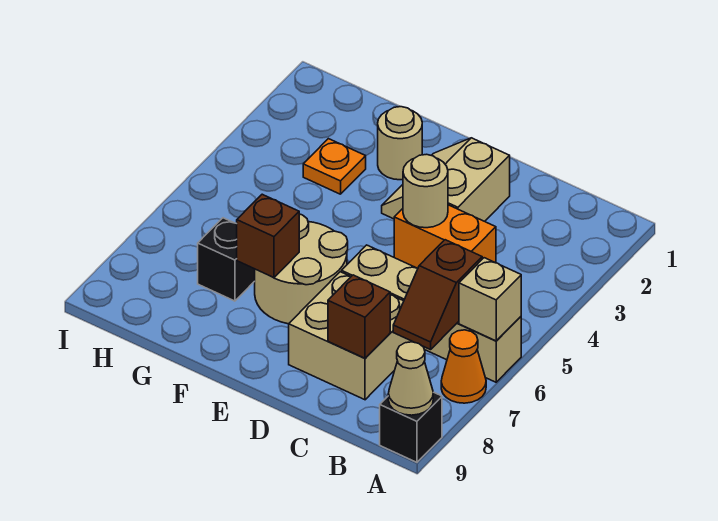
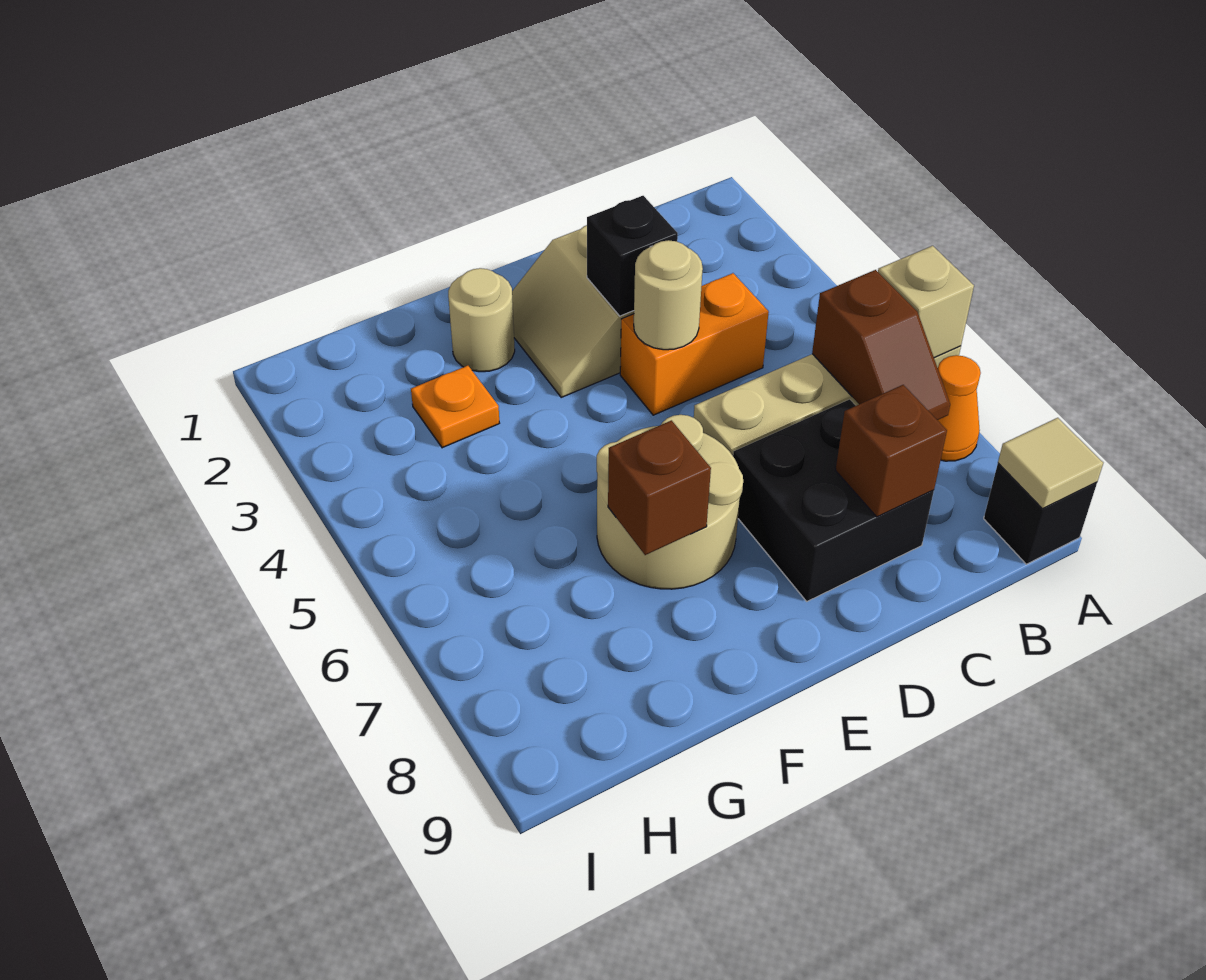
tan cone A9 level 2 -> tan tile A9 level 2
tan brick C7:D8 level 1 -> black brick C7:D8 level 1
black brick G7 level 1 -> black brick D3 level 2

